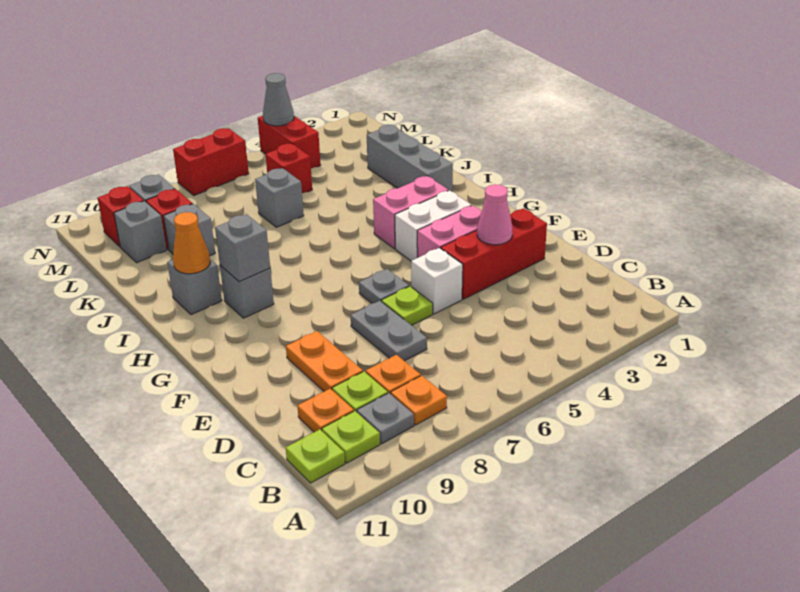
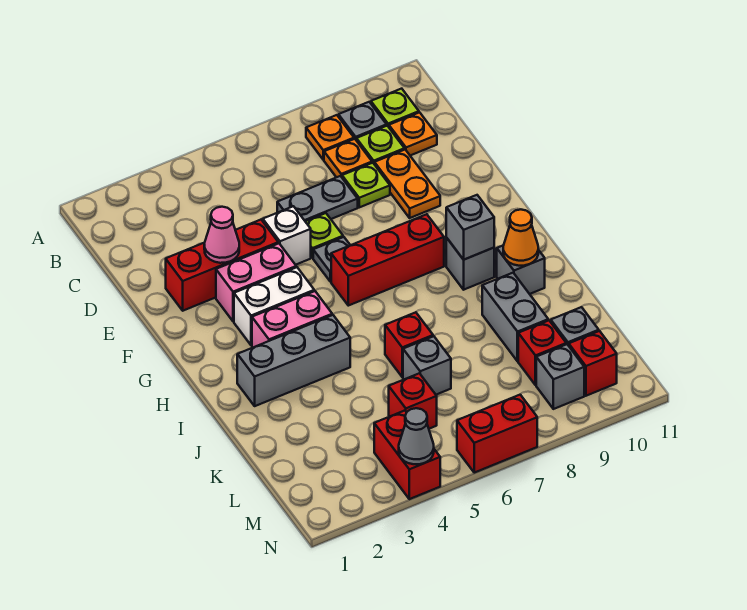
lime plate B11 level 1 -> lime plate D8 level 1
grey plate D7:E7 level 1 -> grey plate D6:D7 level 1
none -> red brick G6:G8 level 1
grey brick I2:K2 level 1 -> grey brick I2:I4 level 1
none -> red brick J6 level 1
grey brick K9 level 1 -> grey brick J9:K9 level 1

